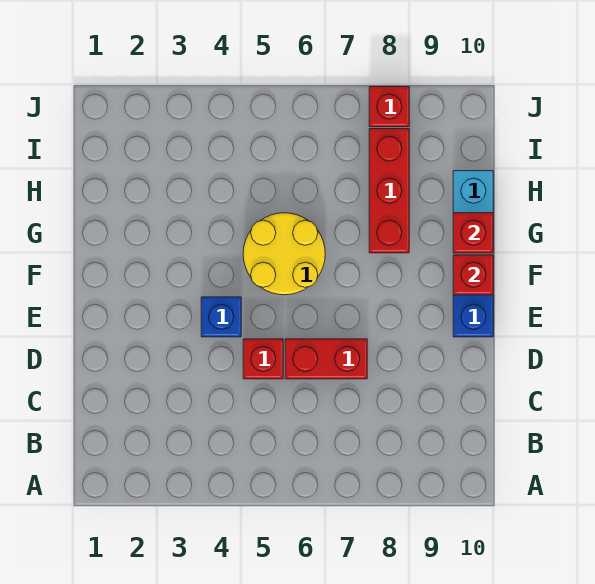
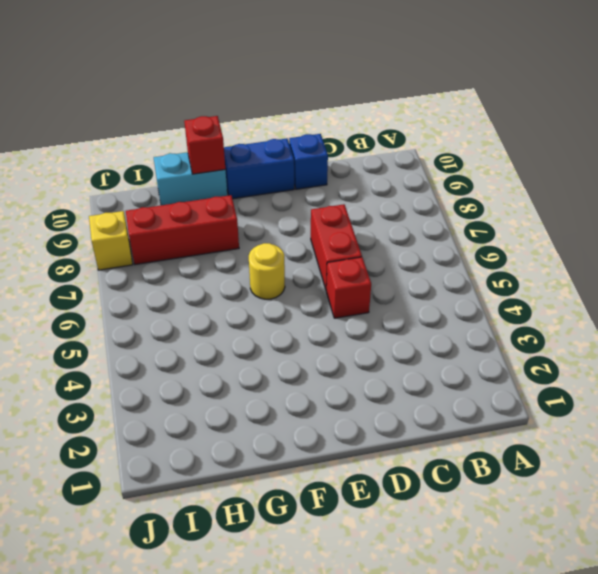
blue brick E4 level 1 -> blue brick D10 level 1
yellow round brick F5:G6 level 1 -> yellow round brick F6 level 1
red brick F10 level 2 -> none
red brick J8 level 1 -> yellow brick J8 level 1

